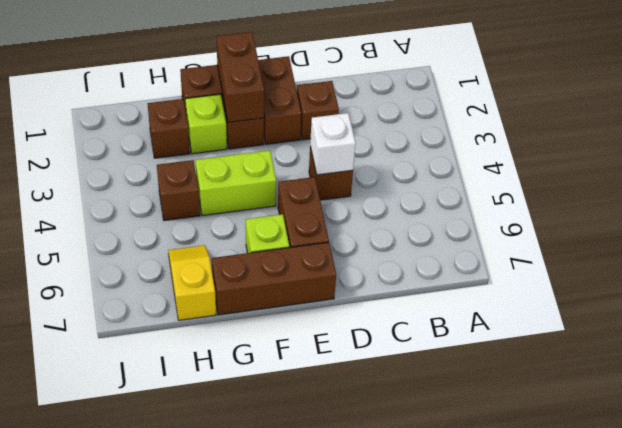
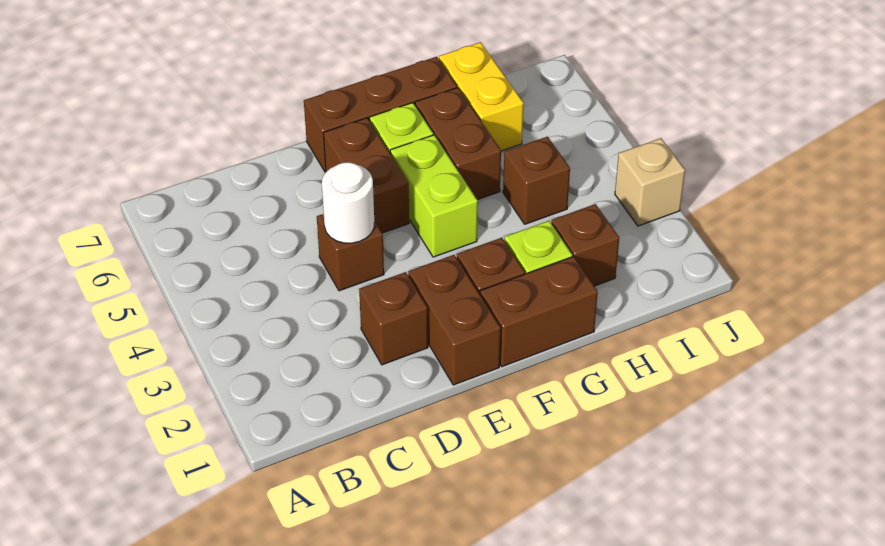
white brick D4 level 2 -> white round brick D4 level 2
brown brick F1:F2 level 2 -> brown brick G5:G6 level 1
lime brick F4:G4 level 1 -> lime brick F4:F5 level 1
yellow slope H6:H7 level 1 top 7 -> yellow brick H6:H7 level 1
none -> tan brick J3 level 1

